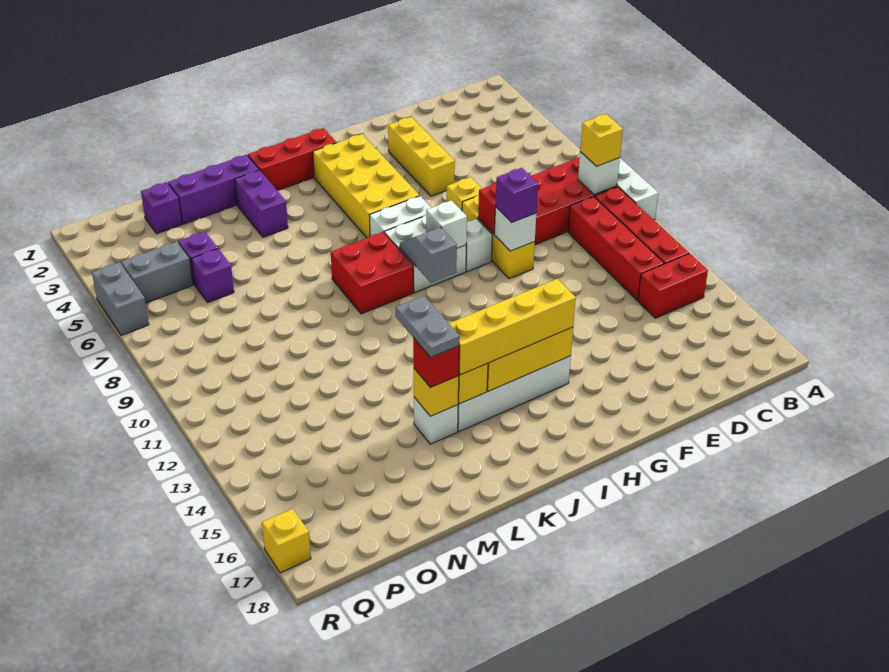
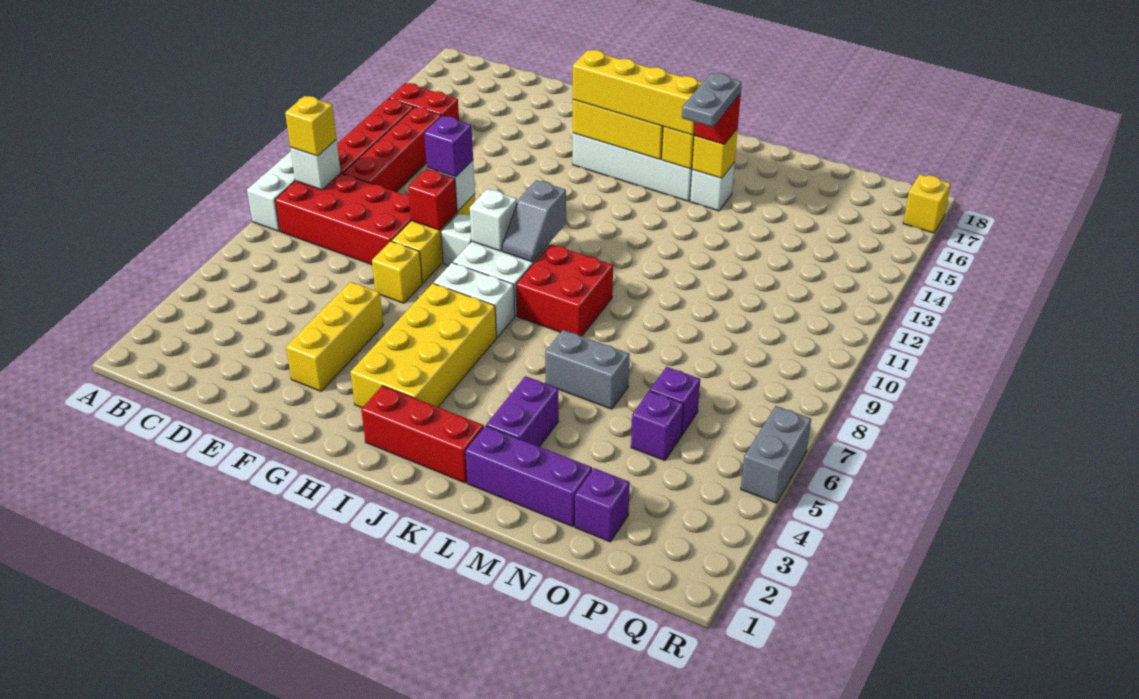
grey brick P5:Q5 level 1 -> grey brick L6:M6 level 1

